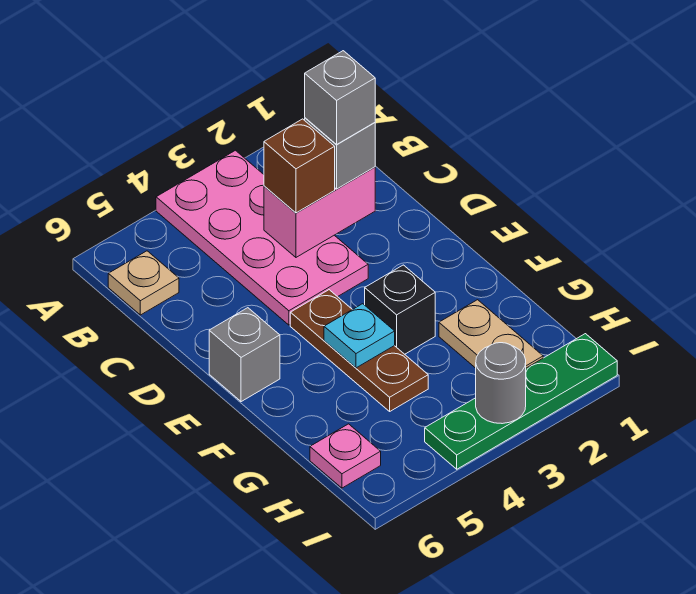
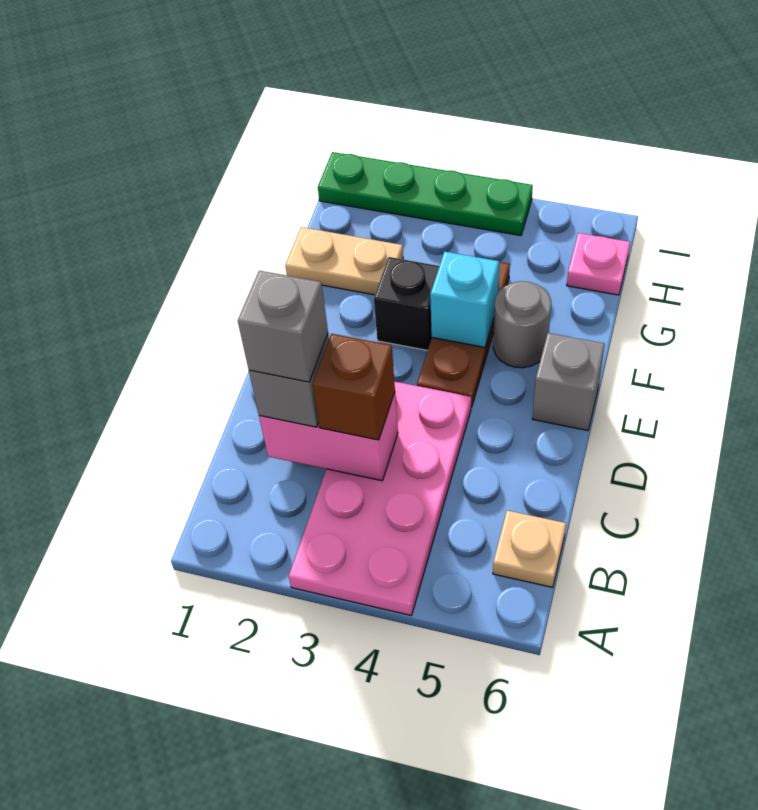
cyan plate F4 level 2 -> cyan brick F4 level 2
tan plate G2:H2 level 1 -> tan plate G1:G2 level 1
grey round brick I3 level 2 -> grey round brick F5 level 1

